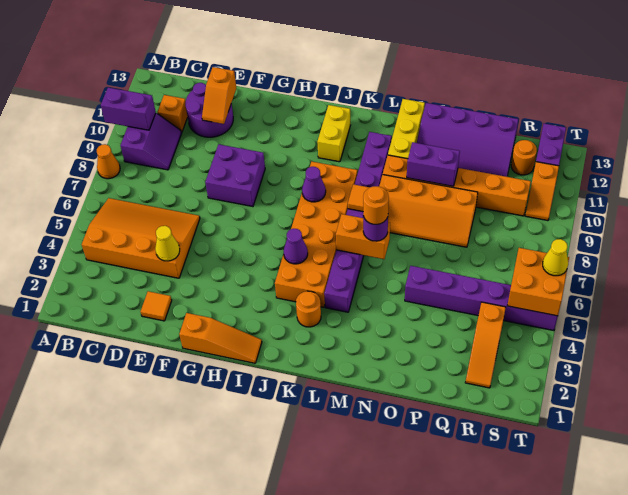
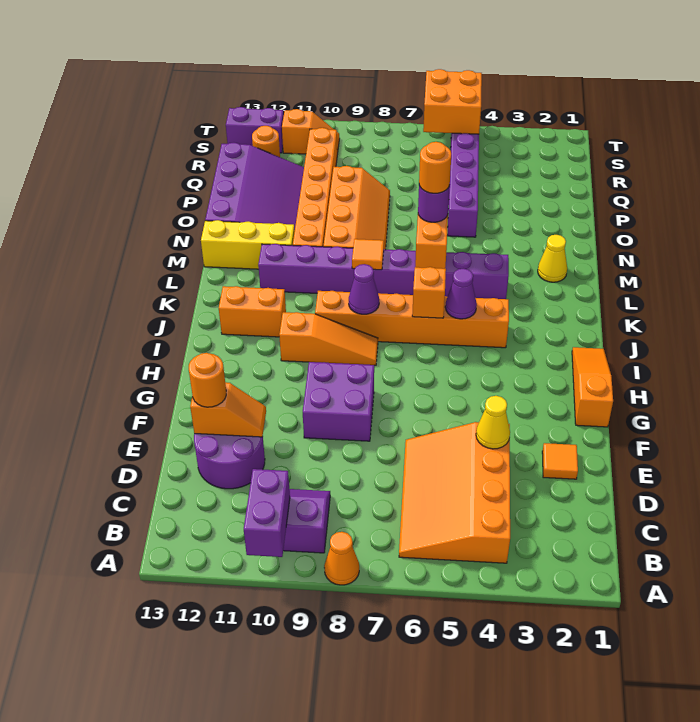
orange brick C11 level 1 -> orange brick J6 level 2
orange brick J4:K9 level 1 -> orange brick J4:J9 level 1
yellow brick J11:J12 level 1 -> orange brick J11:J12 level 1
orange round brick K3 level 1 -> orange round brick E12 level 3
purple brick N10:O10 level 2 -> none
orange slope R2:R4 level 1 top 4 -> orange slope I8:I10 level 1 top 10
yellow cone T6 level 3 -> yellow cone M2 level 1

